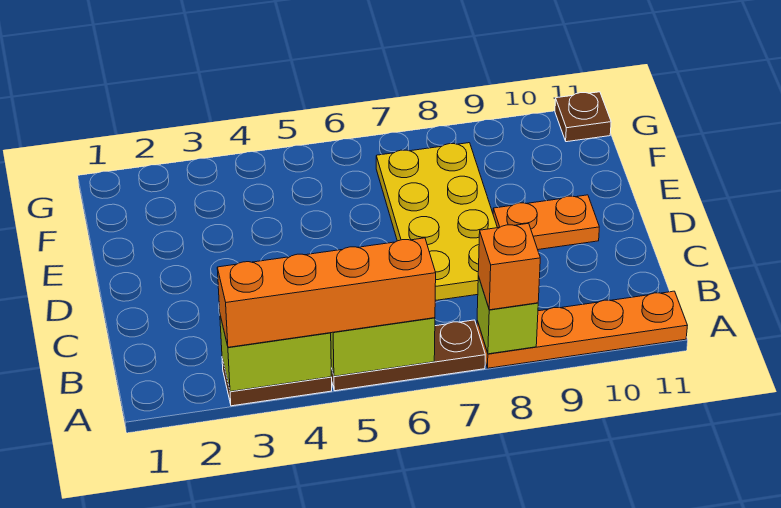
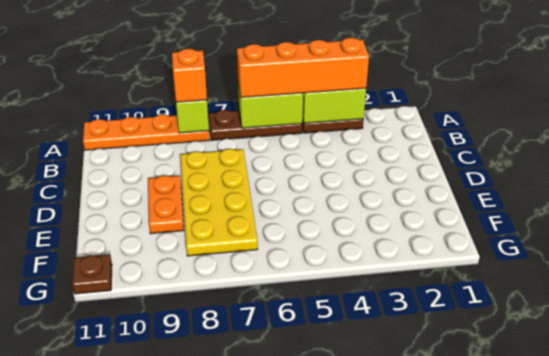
orange plate D9:D10 level 1 -> orange plate D9:E9 level 1

